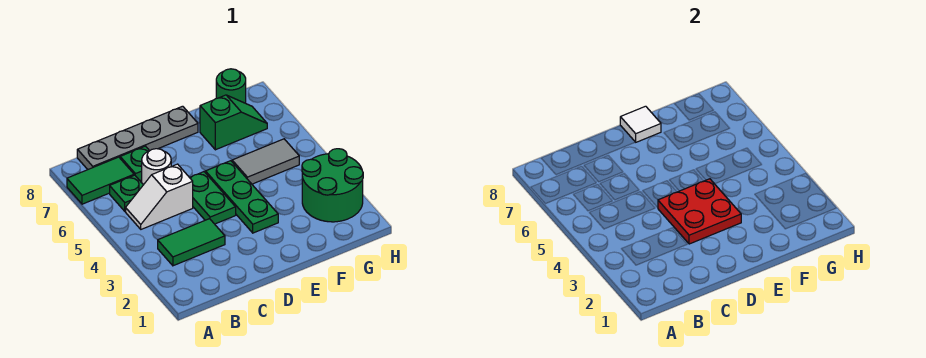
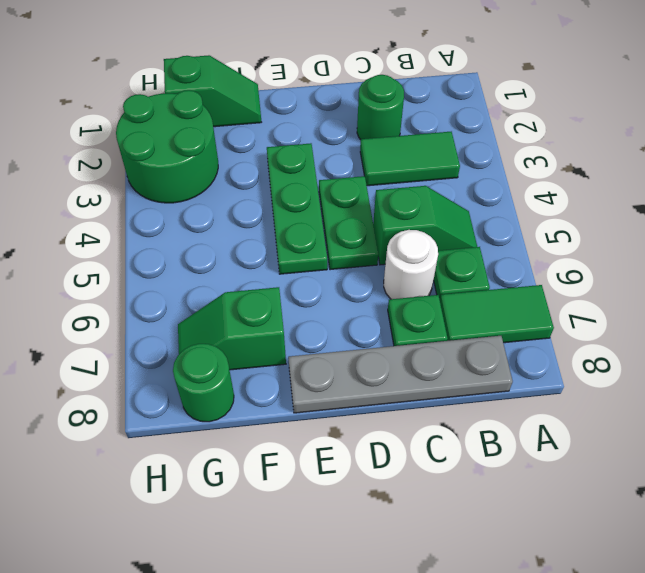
white slope B5:C5 level 1 top C -> green slope B5:C5 level 1 top C
none -> green round brick C2 level 1
red plate D3:E4 level 2 -> none
white tile E8 level 2 -> none
none -> green slope F1:G1 level 1 top G
grey tile F5:G5 level 1 -> none

